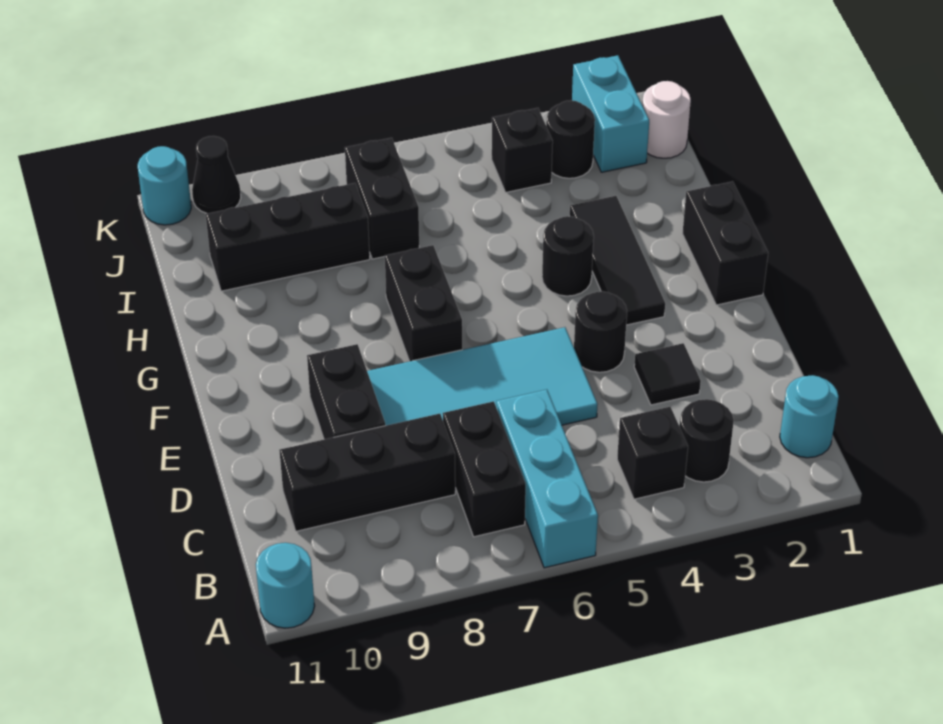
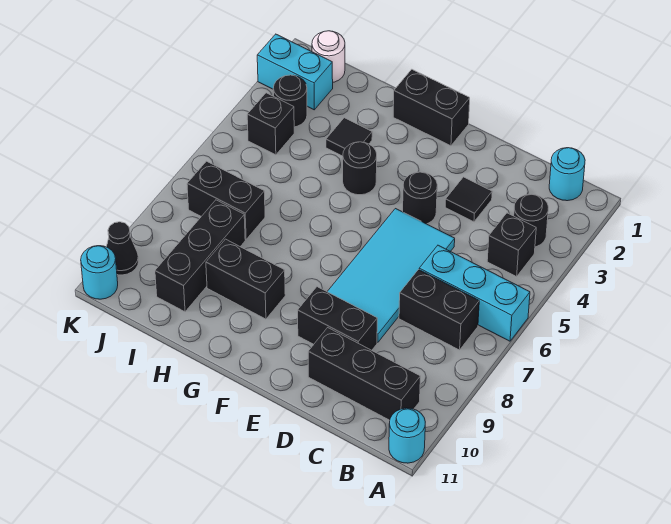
black brick C8:C10 level 1 -> black brick B10:D10 level 1
black tile F3:H3 level 1 -> black tile H3 level 1
black brick F7:G7 level 1 -> black brick G9:H9 level 1

